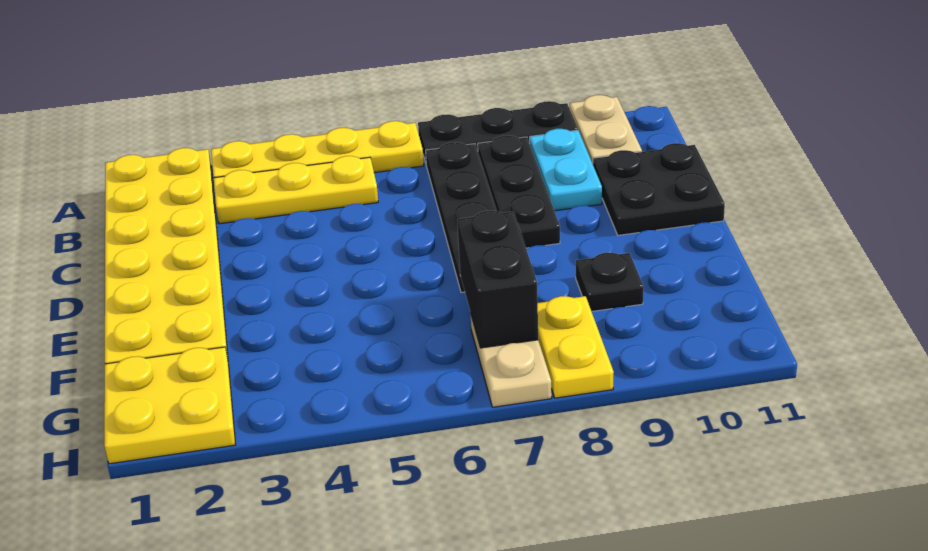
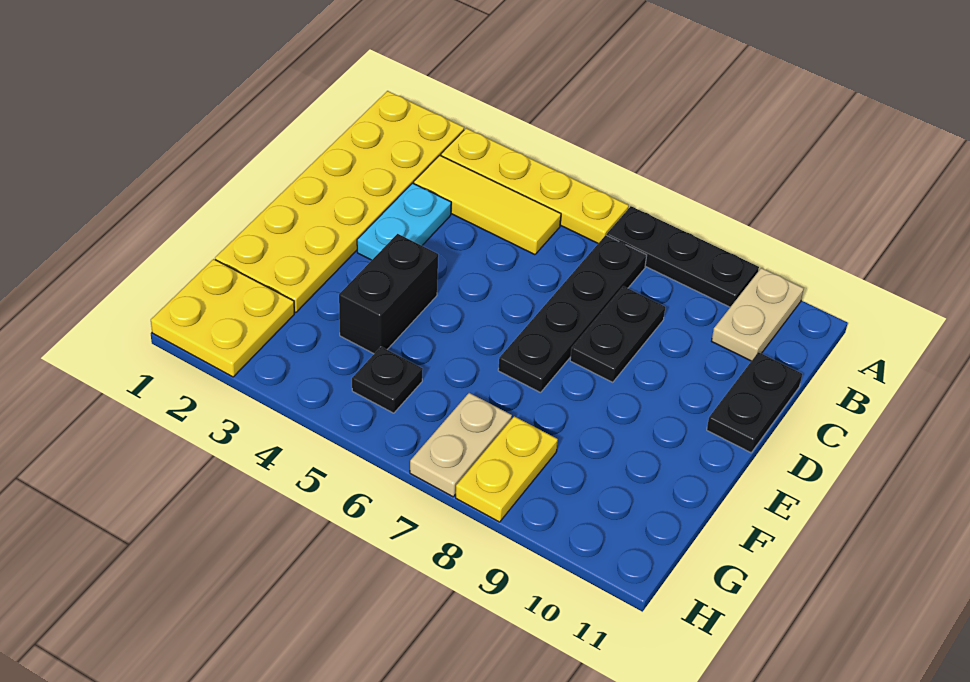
yellow plate B3:B5 level 1 -> yellow tile B3:B5 level 1
black plate B8:D8 level 1 -> black plate C8:D8 level 1
cyan plate B9:C9 level 1 -> cyan plate C3:D3 level 1
black plate C10:D11 level 1 -> black plate C11:D11 level 1
black brick F7:G7 level 2 -> black brick E4:F4 level 1
black plate F9 level 1 -> black plate G5 level 1

